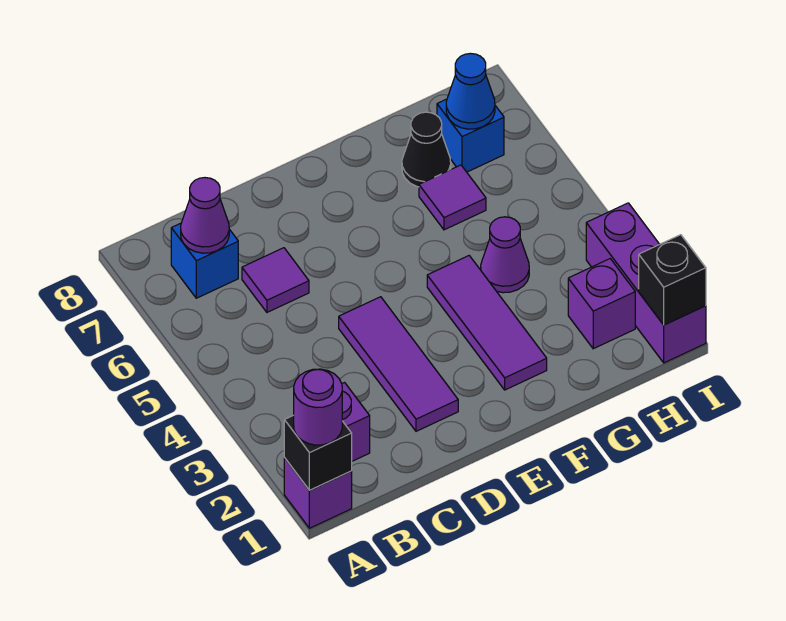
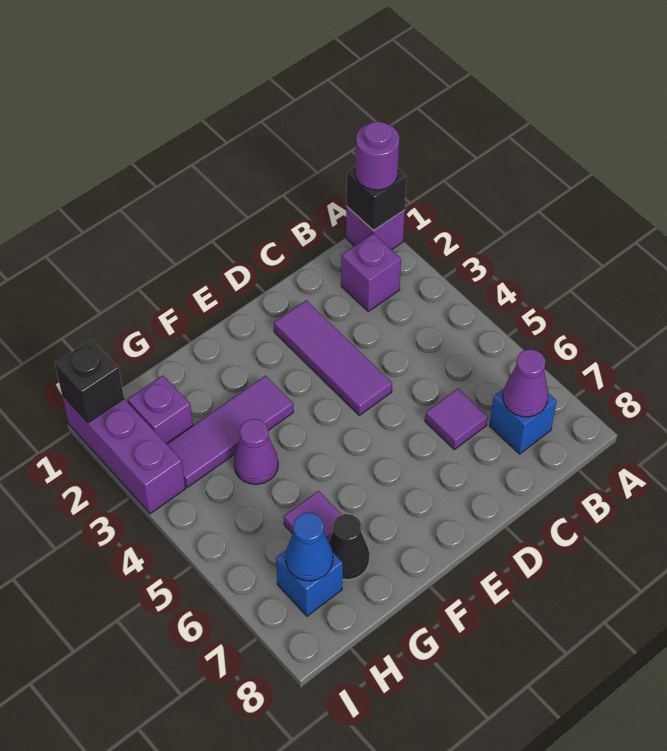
purple tile F2:F4 level 1 -> purple tile F3:H3 level 1

